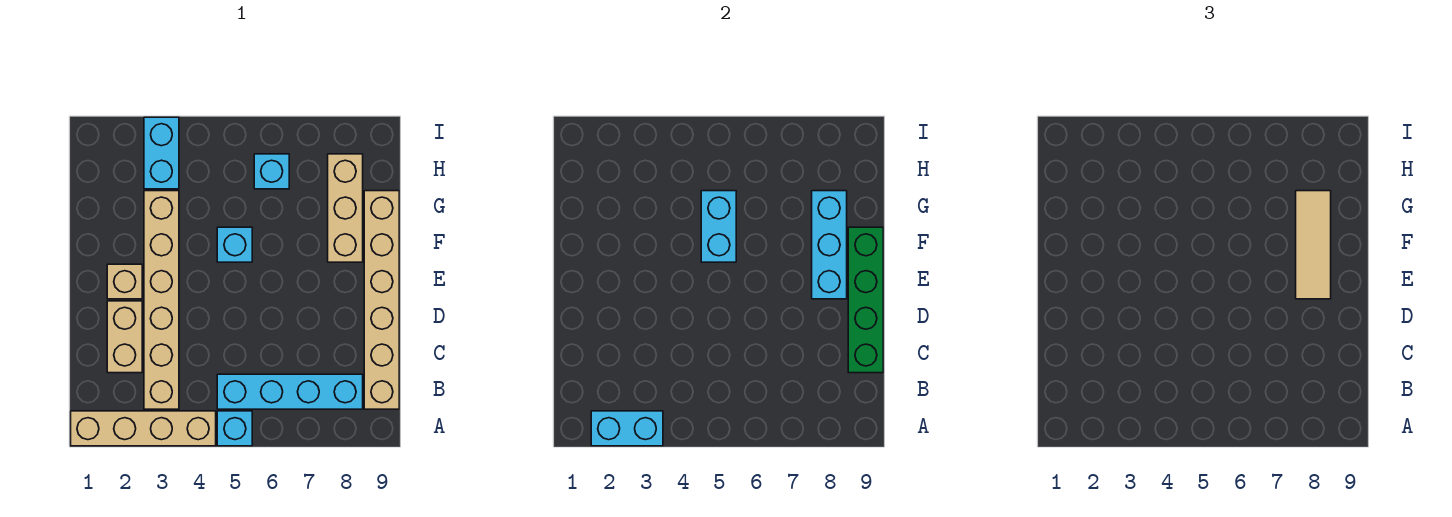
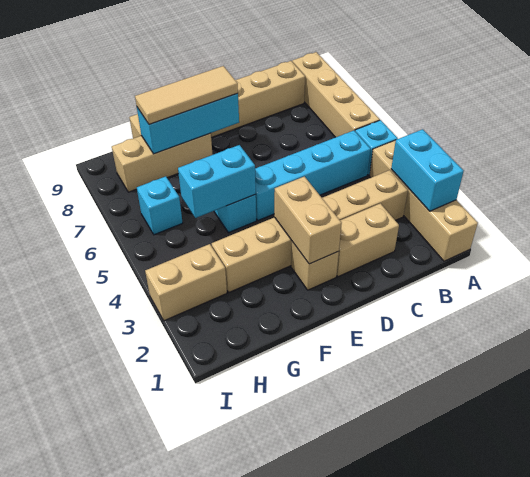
none -> tan brick A6:A9 level 1
cyan brick B5:B8 level 1 -> cyan brick B5:E5 level 1
green brick C9:F9 level 2 -> none
none -> tan brick E2:E3 level 2
cyan brick H3:I3 level 1 -> tan brick H3:I3 level 1

